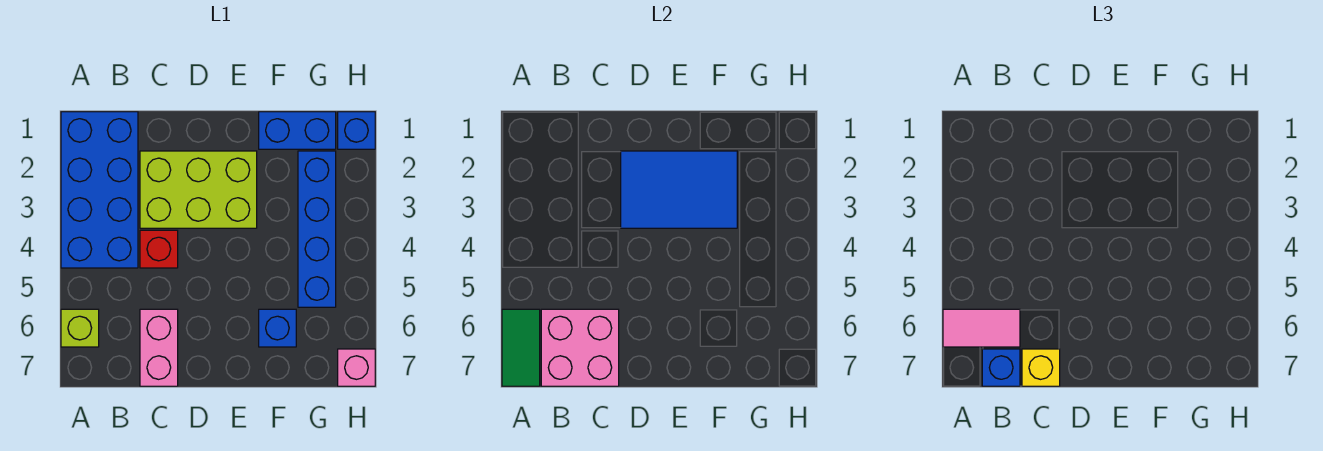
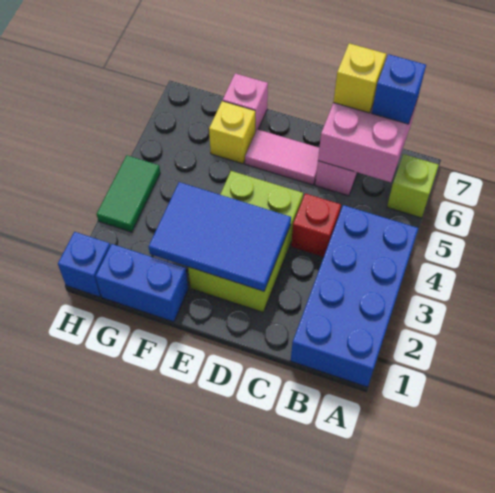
green tile A6:A7 level 2 -> green tile H3:H4 level 1
pink tile A6:B6 level 3 -> pink tile D6:E6 level 1
lime brick C2:E3 level 1 -> lime brick D2:E4 level 1
blue brick F6 level 1 -> yellow brick F6 level 1
blue brick G2:G5 level 1 -> none
pink brick H7 level 1 -> pink brick F7 level 1

